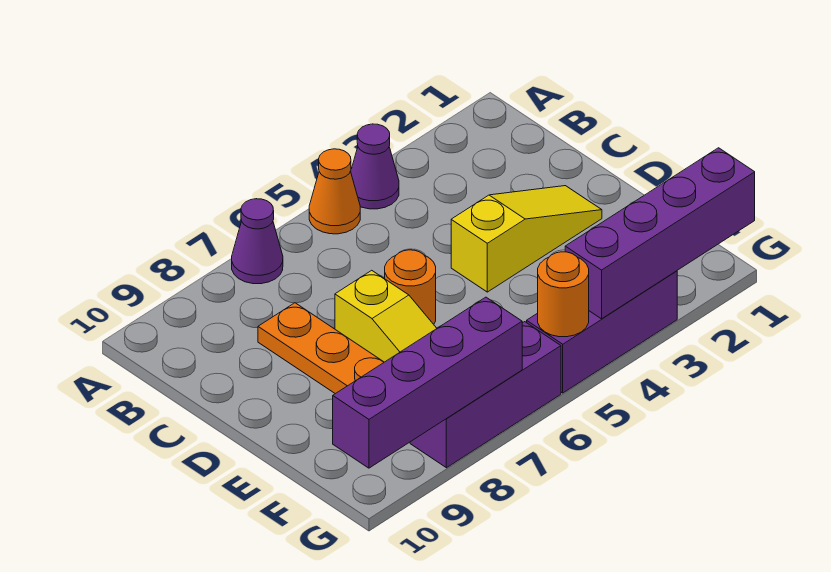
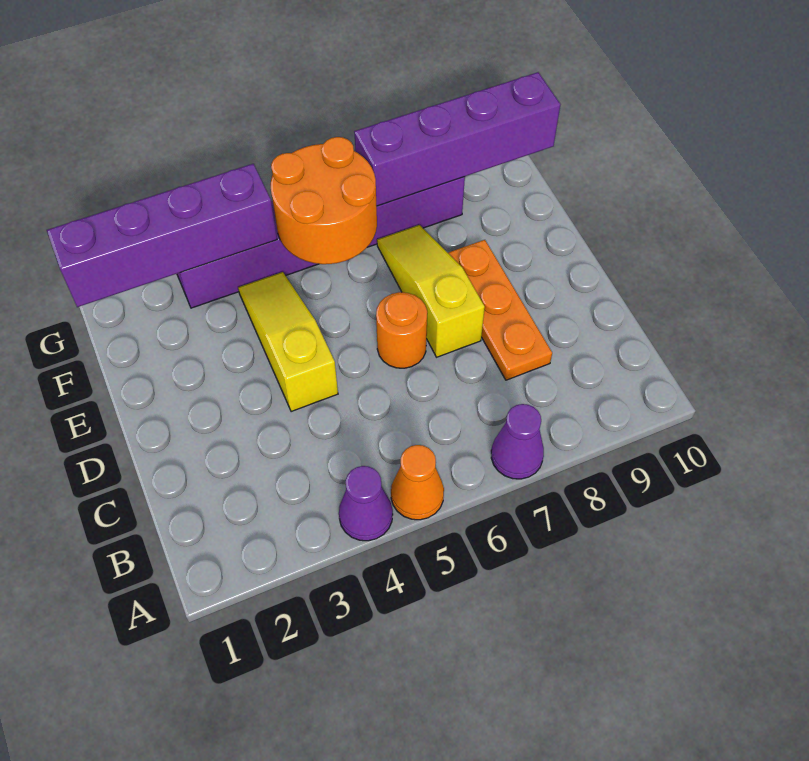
yellow slope D2:D4 level 1 top 4 -> yellow slope D4:F4 level 1 top D
orange round brick G5 level 2 -> orange round brick F5:G6 level 2

